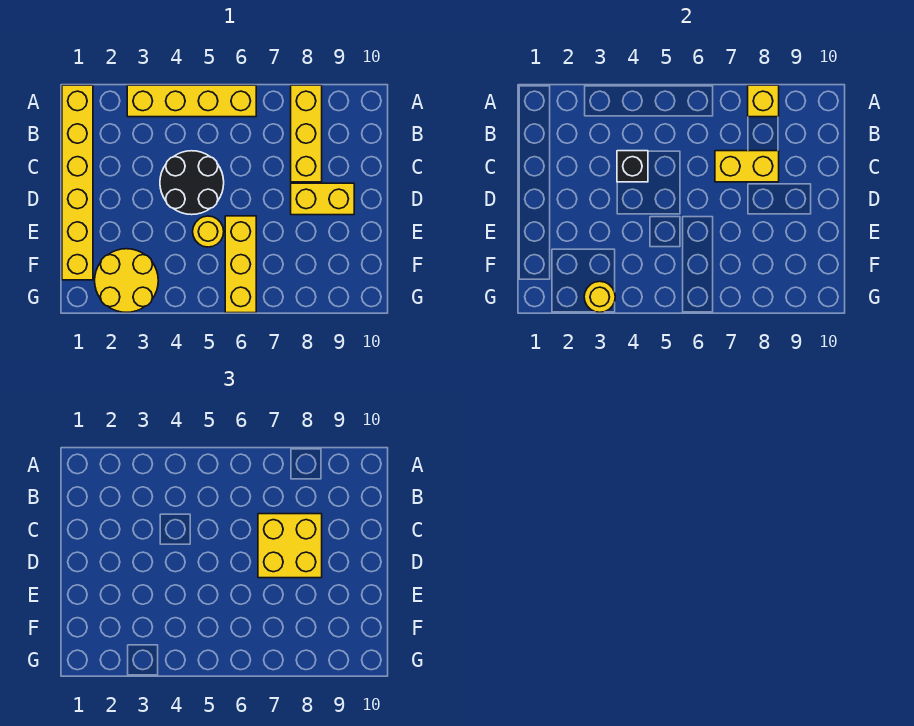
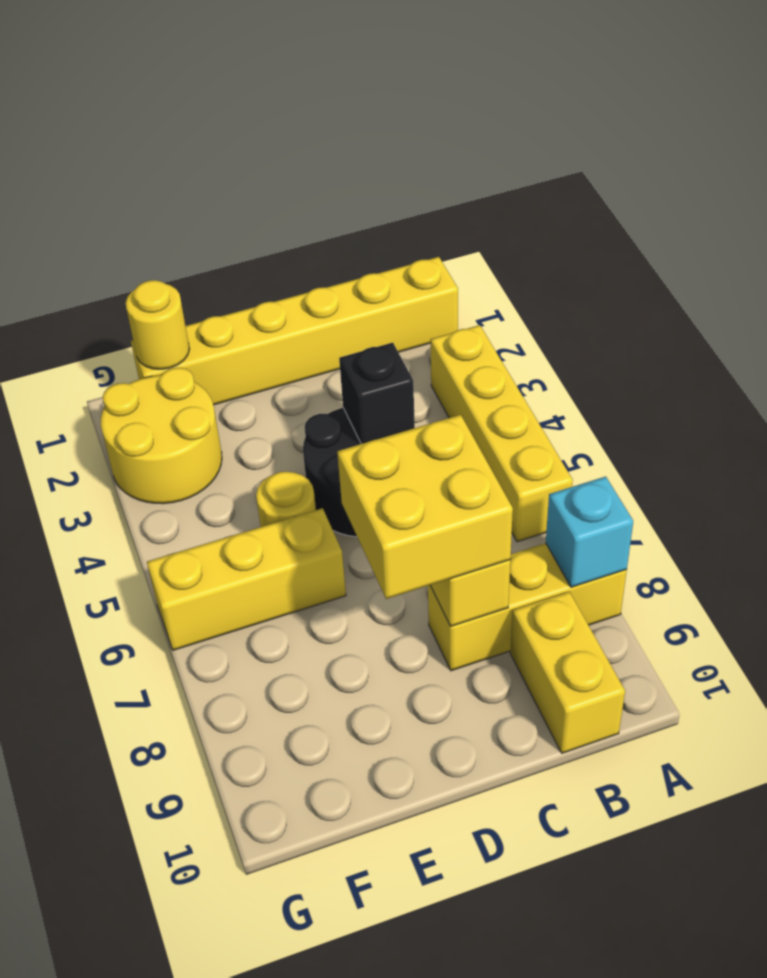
yellow brick A8 level 2 -> cyan brick A8 level 2
yellow brick D8:D9 level 1 -> yellow brick B9:B10 level 1
yellow round brick G3 level 2 -> yellow round brick F1 level 2

